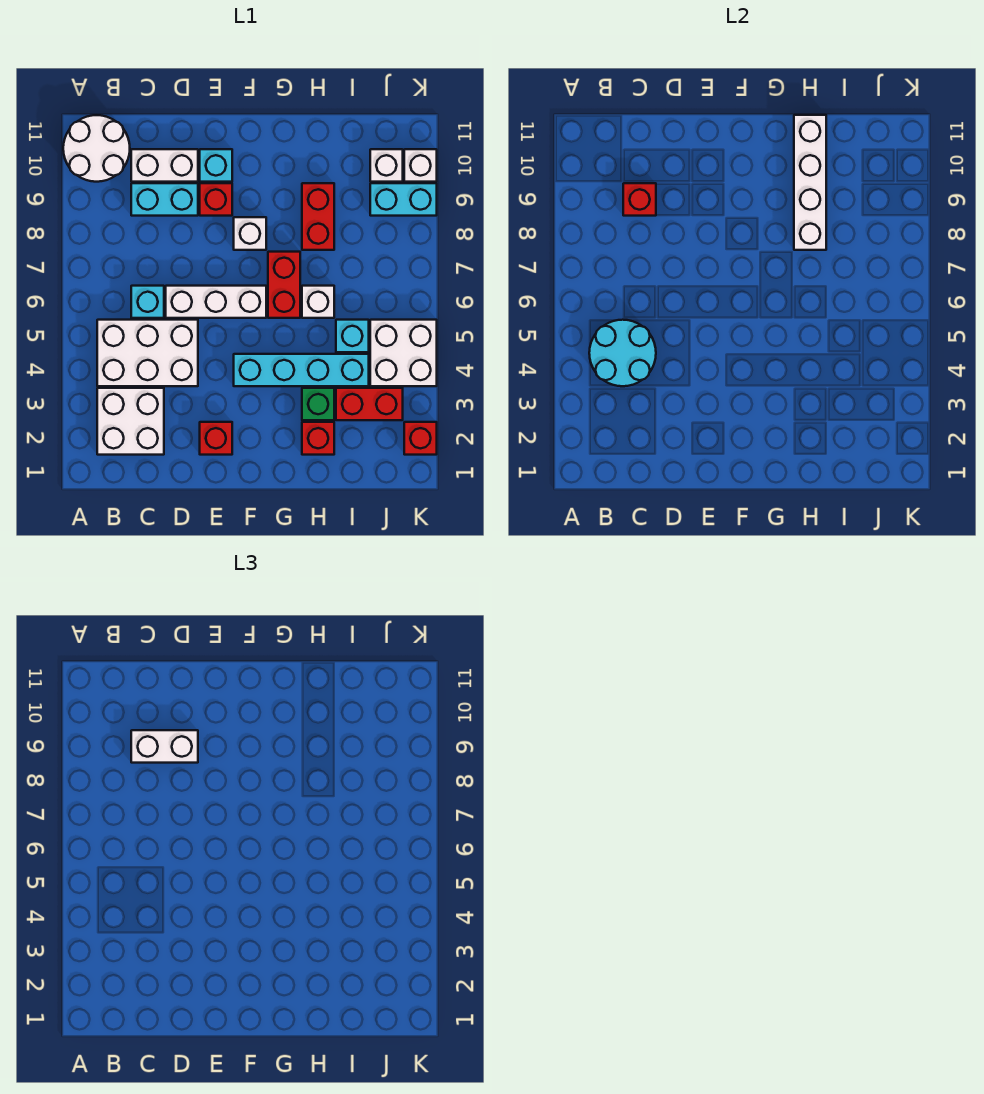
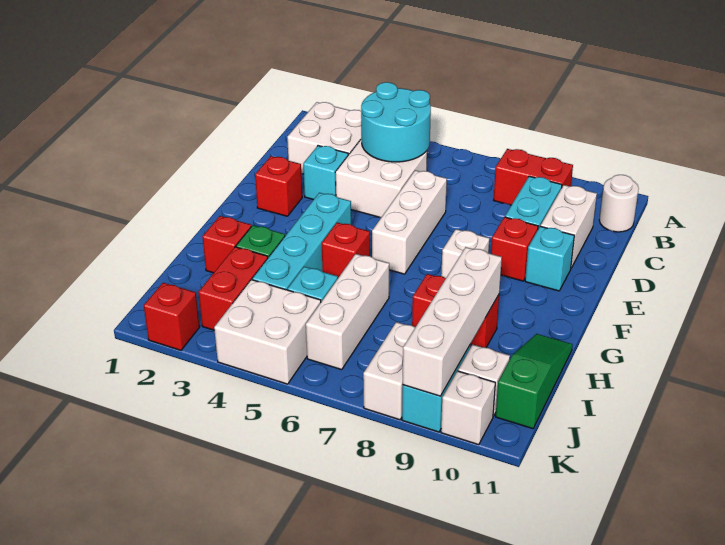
white round brick A10:B11 level 1 -> white round brick B11 level 1
white brick B4:D5 level 1 -> white brick C4:D5 level 1
cyan brick C6 level 1 -> cyan brick D3 level 1
red brick C9 level 2 -> red brick G5 level 1
white brick C9:D9 level 3 -> white brick J8:K8 level 1
red brick G6:G7 level 1 -> red brick B8:B9 level 1
white brick H6 level 1 -> white brick H6:J6 level 1
white brick H8:H11 level 2 -> white brick H9:K9 level 2
none -> green slope H11:J11 level 1 top J

